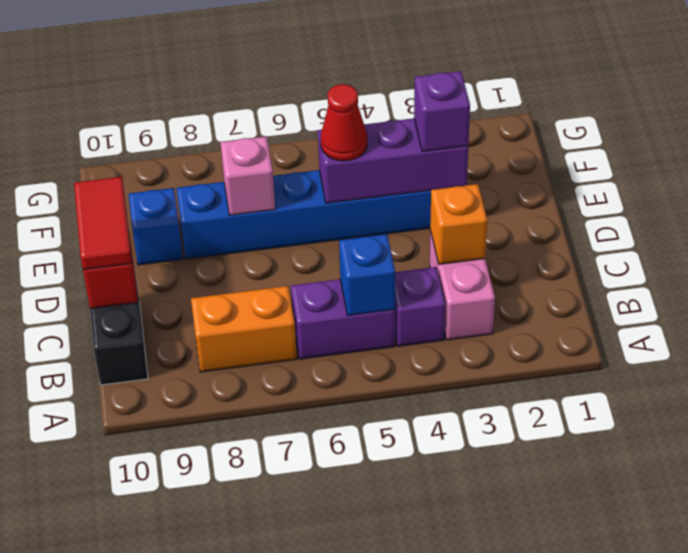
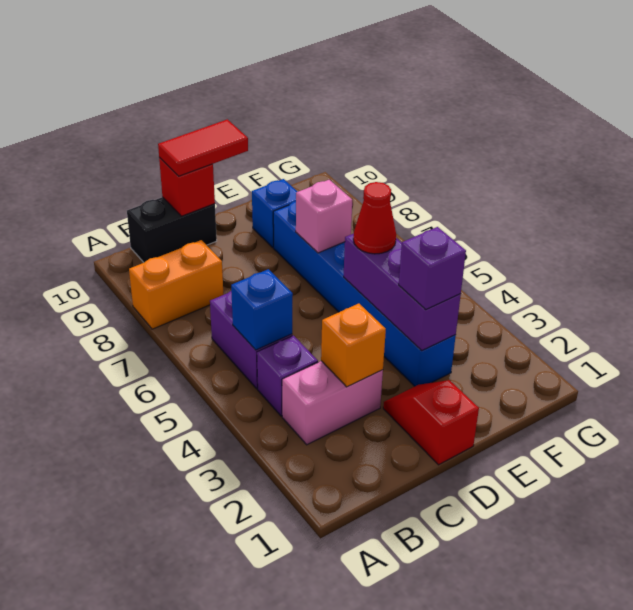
orange brick B7:B8 level 1 -> orange brick A8:B8 level 1
none -> red slope D1:D2 level 1 top 1

